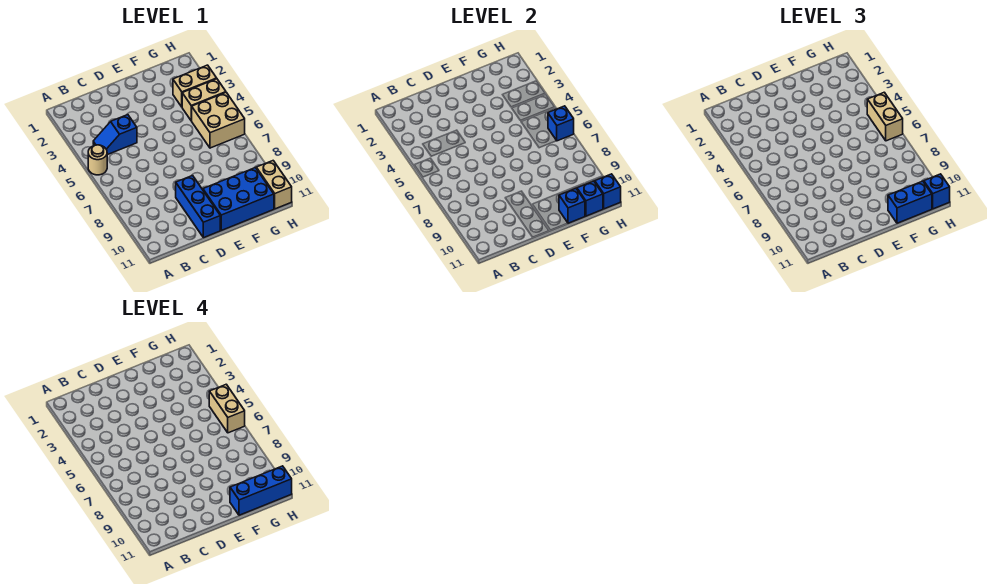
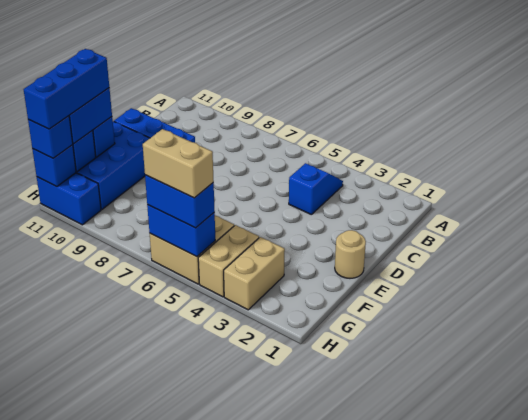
tan round brick A5 level 1 -> tan round brick E1 level 1
tan brick H5:H6 level 3 -> blue brick H5:H6 level 3
blue brick H6 level 2 -> blue brick H5:H6 level 2
tan brick H10:H11 level 1 -> blue brick H10:H11 level 1

